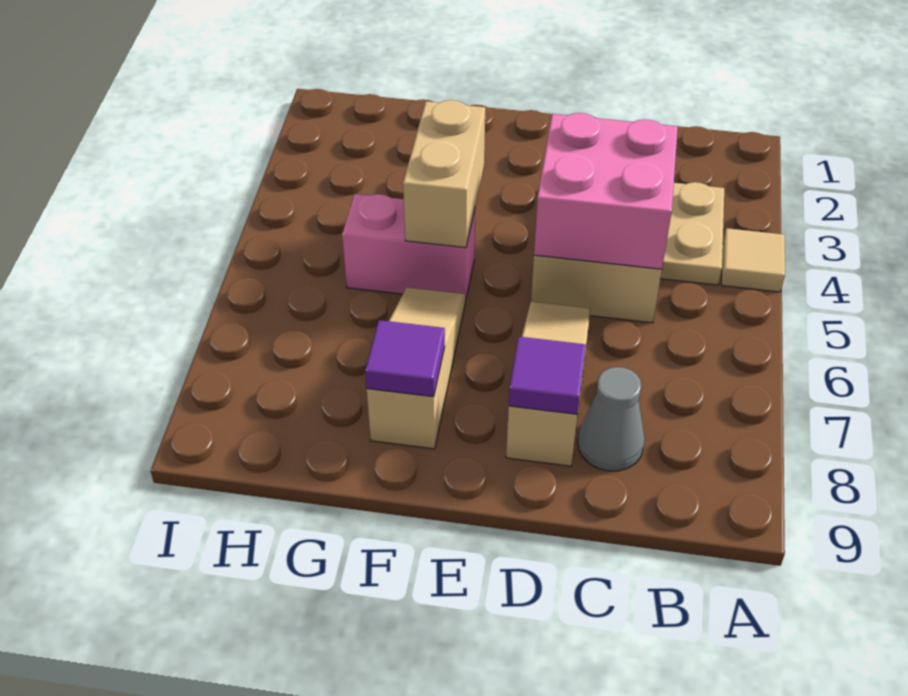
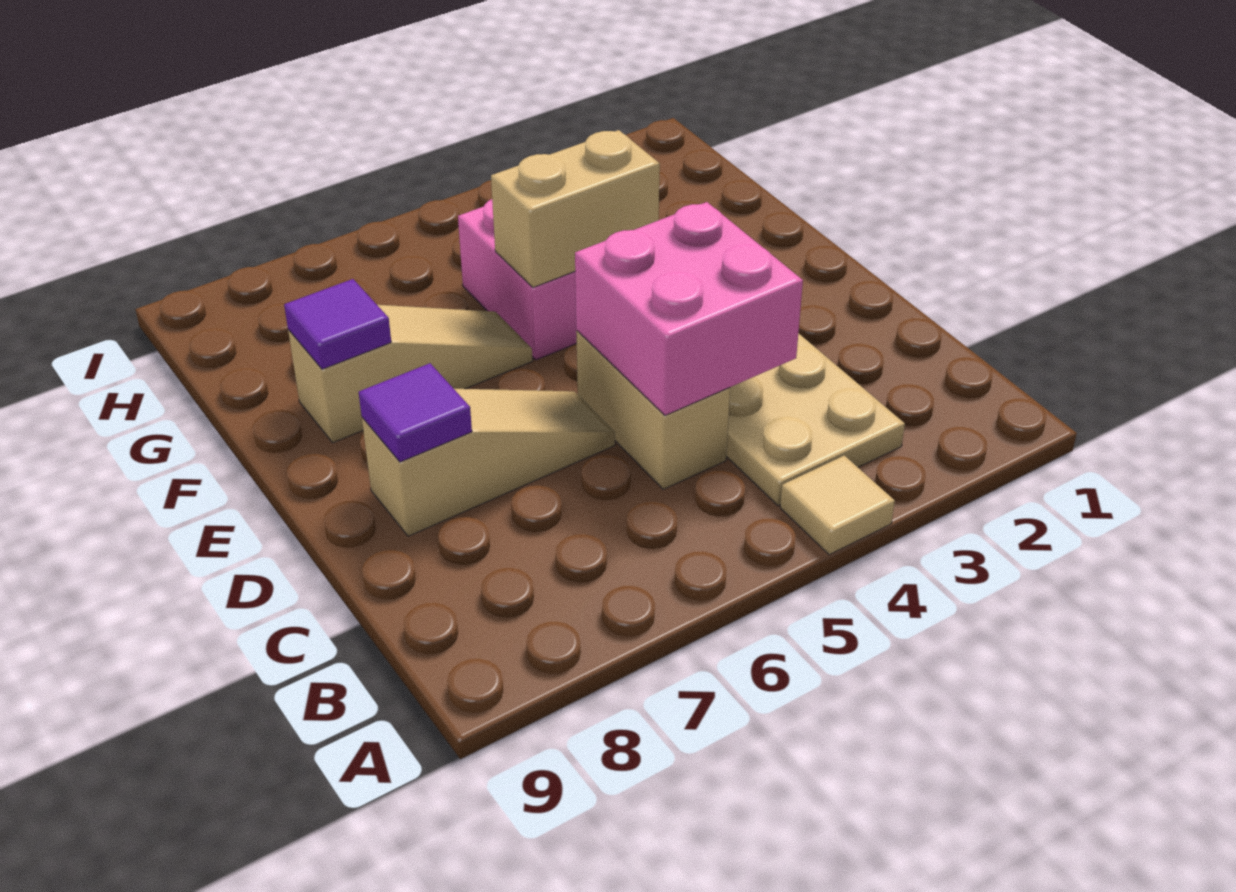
grey cone C8 level 1 -> none

